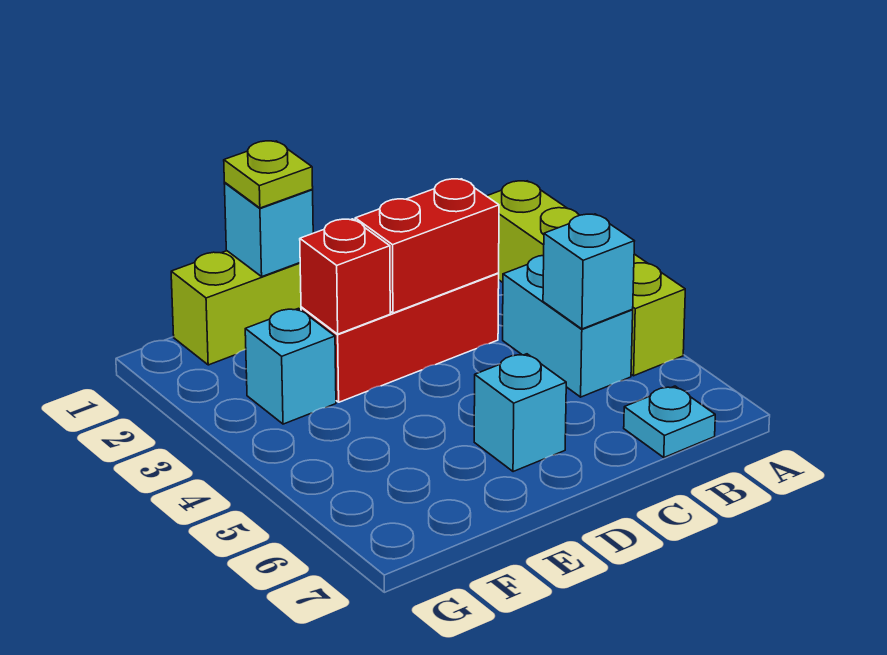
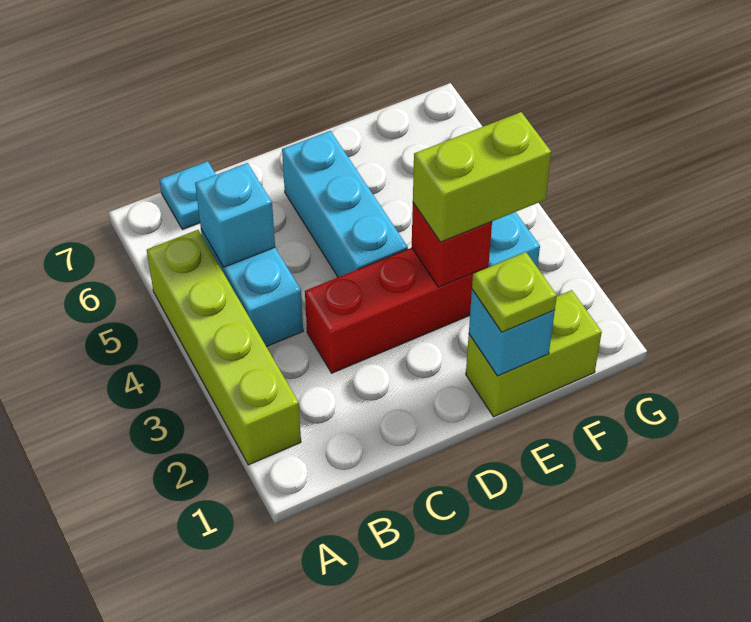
red brick C3:D3 level 2 -> none
cyan brick D6 level 1 -> cyan brick D4:D6 level 1
none -> lime brick E3:F3 level 3

